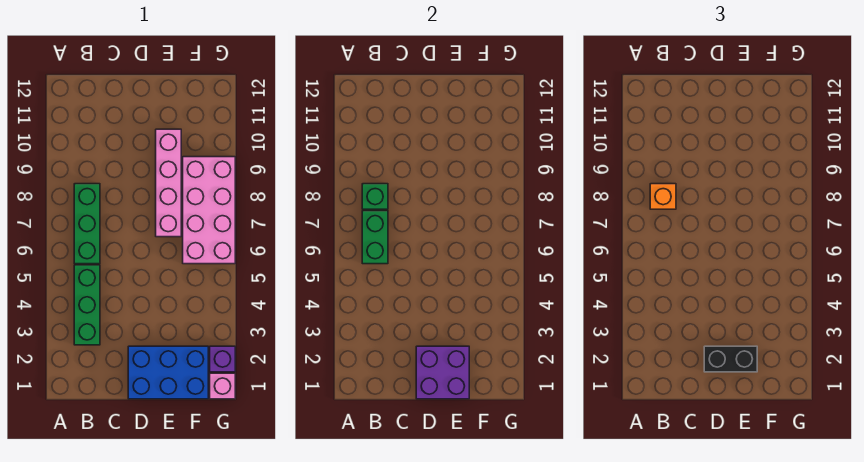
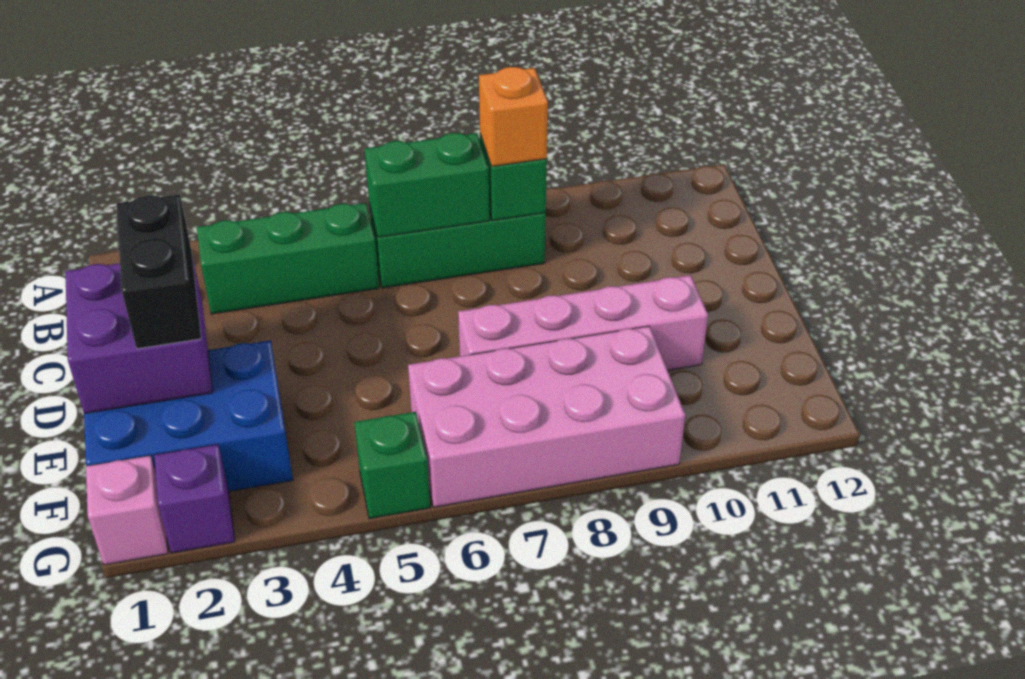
blue brick D1:F2 level 1 -> blue brick E1:F3 level 1
none -> green brick G5 level 1

